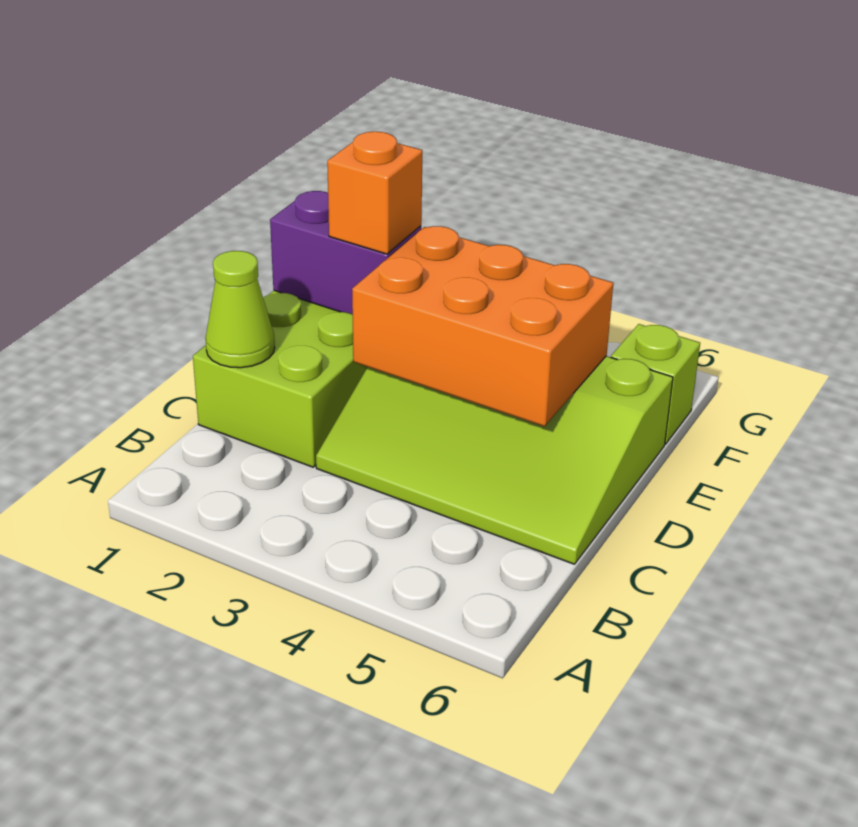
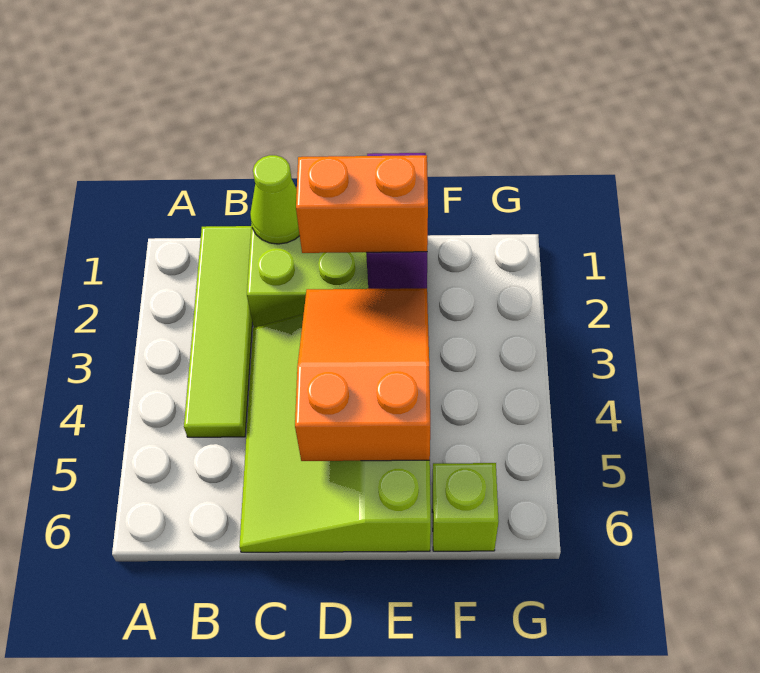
none -> lime tile B1:B4 level 1
orange brick D3:E5 level 2 -> orange slope D3:E5 level 2 top 5
orange brick E2 level 3 -> orange brick D2:E2 level 3

